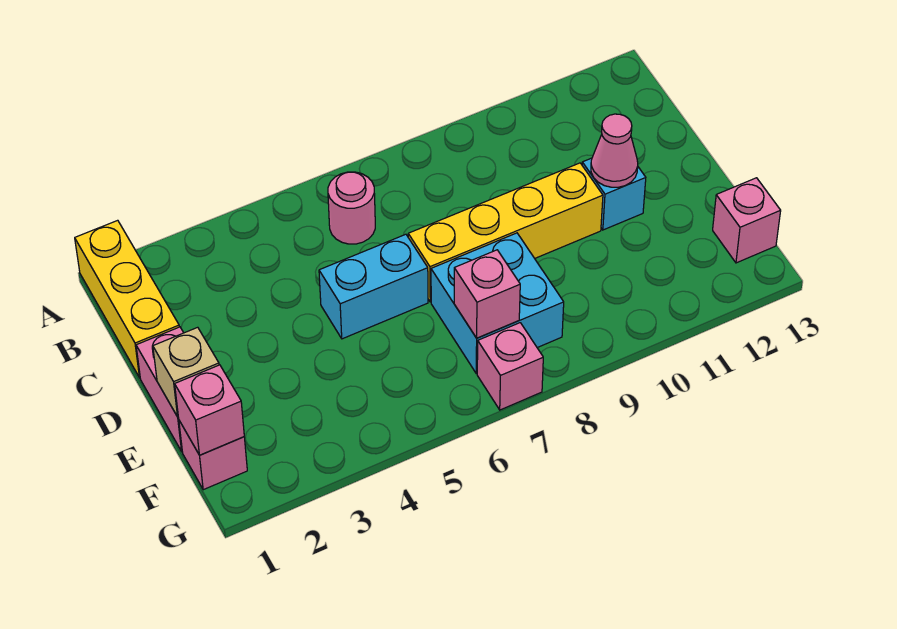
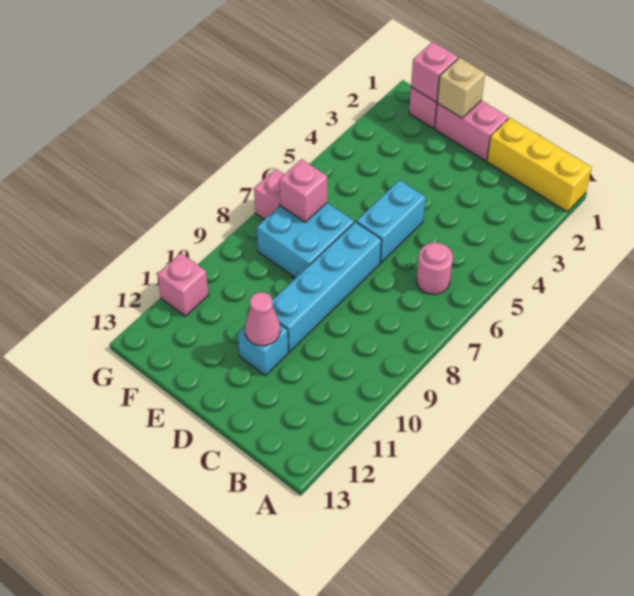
yellow brick D7:D10 level 1 -> cyan brick D7:D10 level 1
pink brick F13 level 1 -> pink brick G11 level 1

